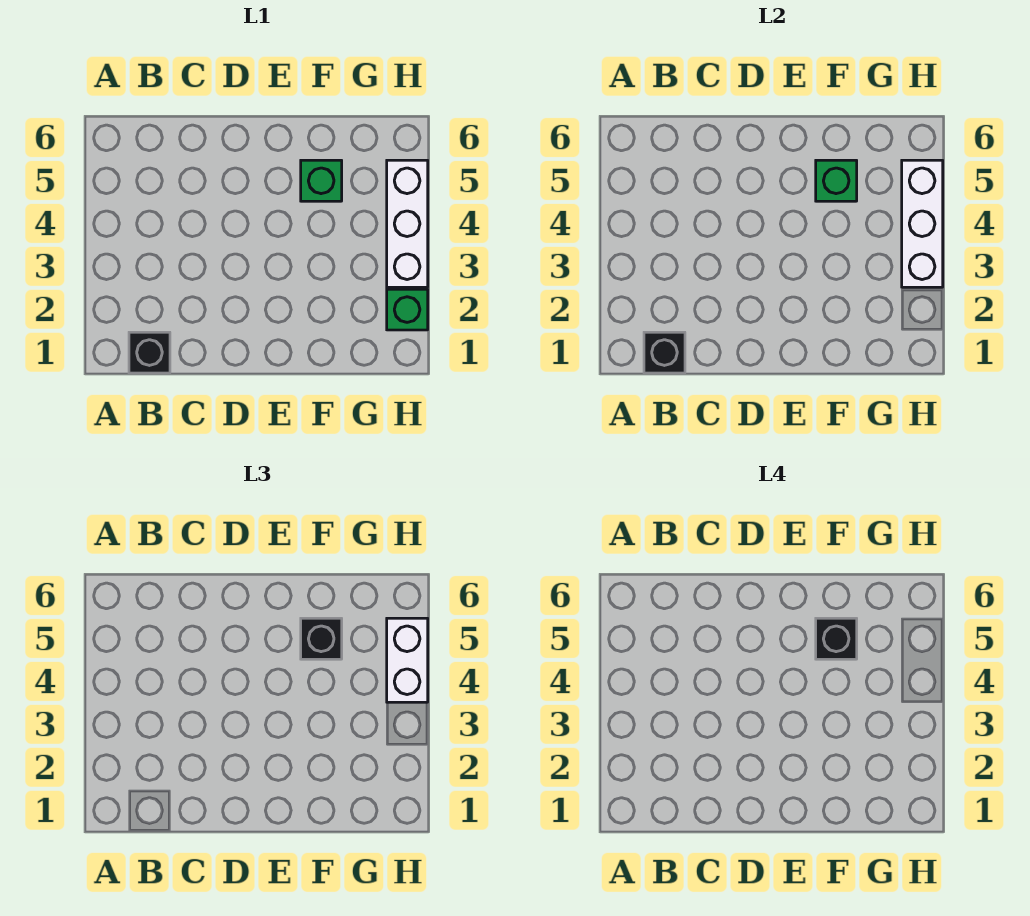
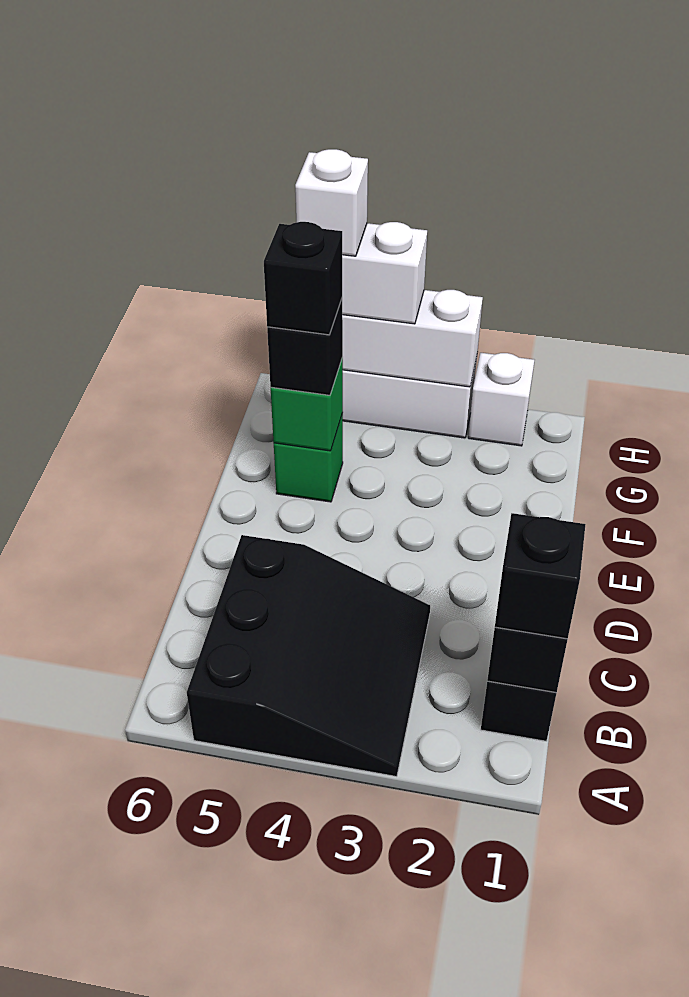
none -> black slope A3:C5 level 1 top 5
none -> black brick B1 level 3
green brick H2 level 1 -> white brick H2 level 1
none -> white brick H5 level 4

